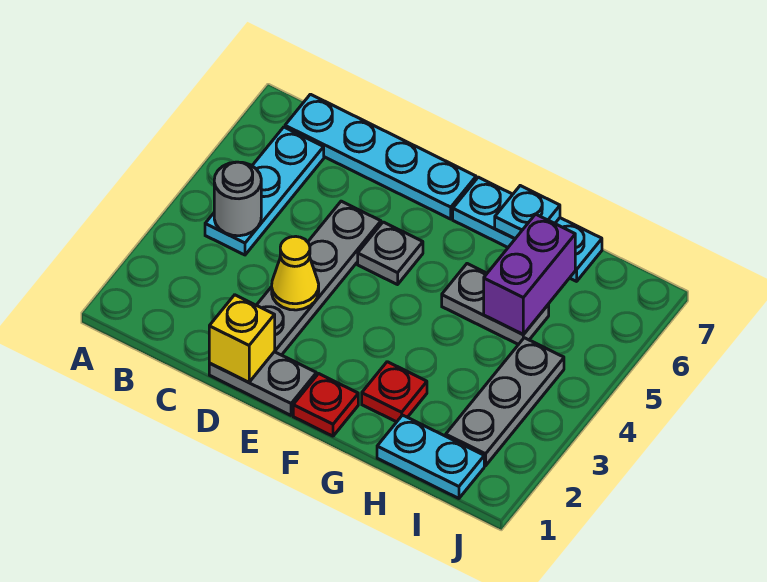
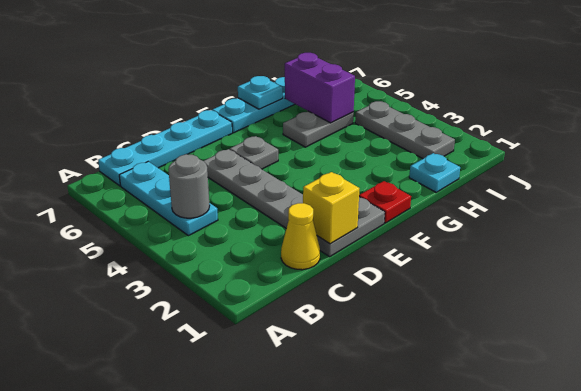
yellow cone D3 level 2 -> yellow cone C1 level 1
red plate G2 level 1 -> none
cyan plate H1:I1 level 1 -> cyan plate H1 level 1

